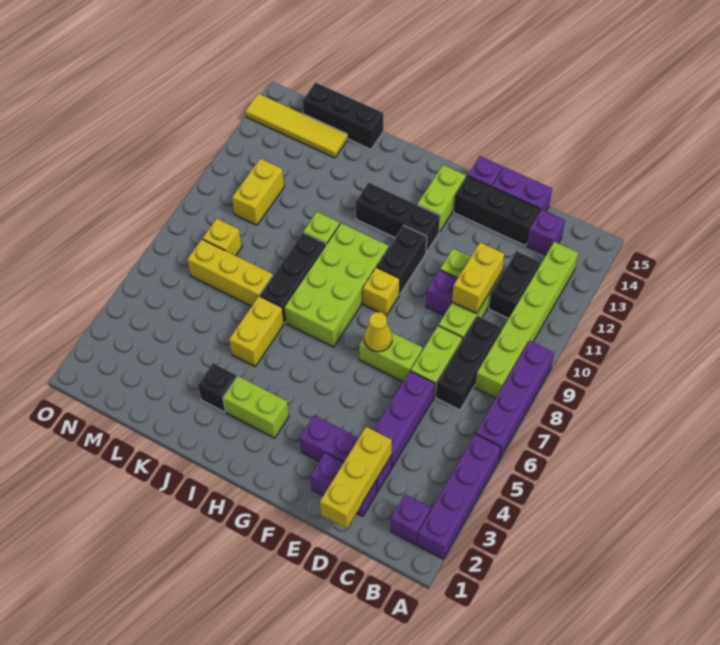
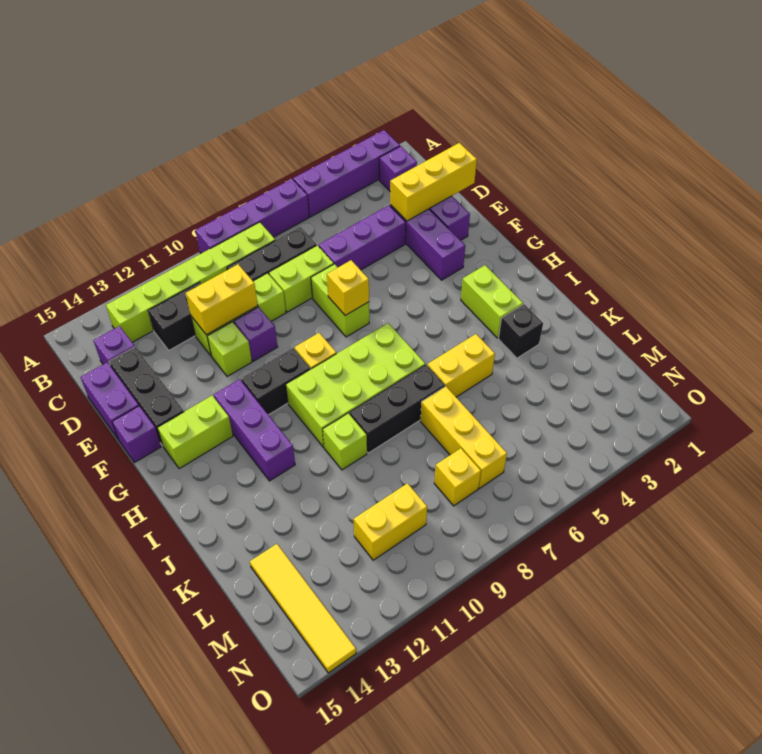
yellow cone F7 level 2 -> yellow brick F7 level 2
black brick G12:I12 level 1 -> purple brick G12:I12 level 1
black brick K15:M15 level 1 -> none

